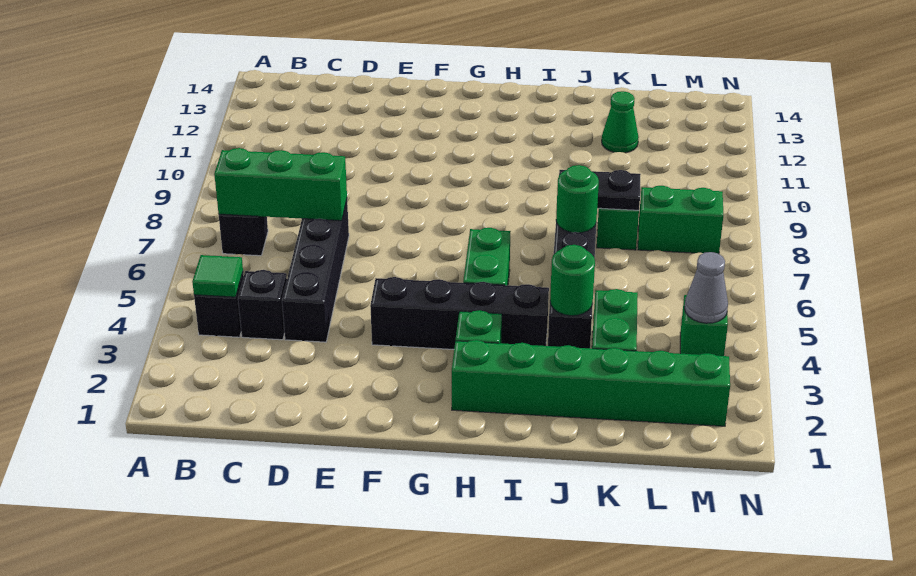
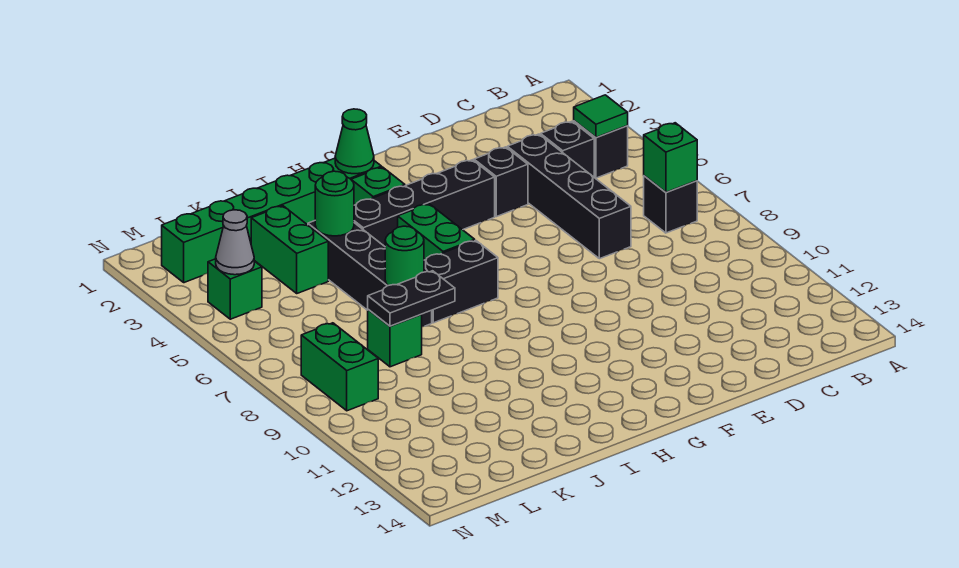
green brick B7:D7 level 2 -> green brick B7 level 2
none -> black brick E4 level 1
none -> black brick H7:I7 level 1
green cone K12 level 1 -> green cone H2 level 2
green brick L8:M8 level 1 -> green brick M8:M9 level 1

